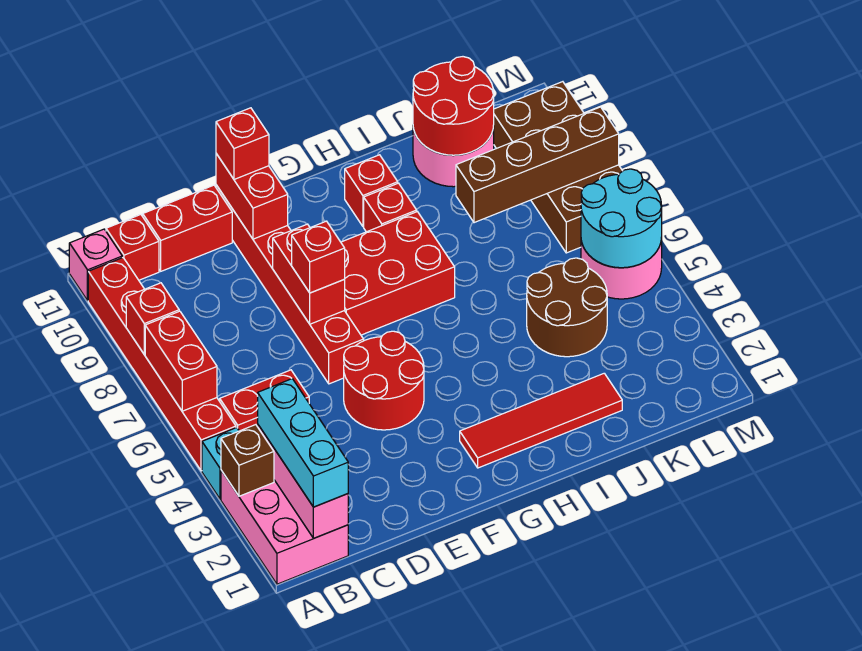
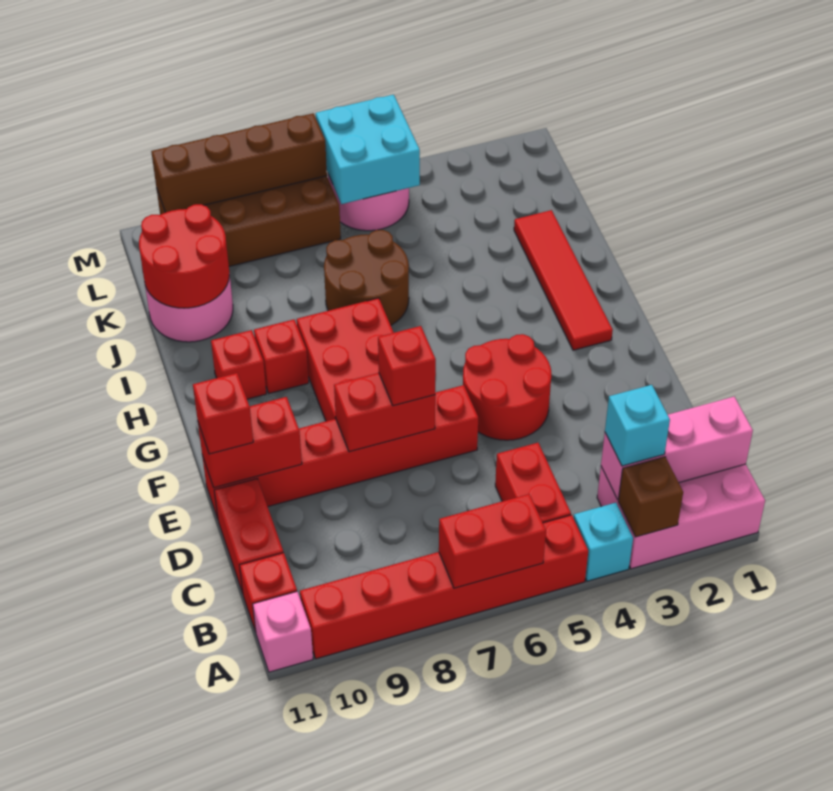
red brick A8 level 2 -> none
cyan brick B1:B3 level 3 -> cyan brick B3 level 3
brown round brick J4:K5 level 1 -> brown round brick I6:J7 level 1
brown brick J8:M8 level 2 -> brown brick M7:M10 level 2
cyan round brick L5:M6 level 2 -> cyan brick L5:M6 level 2

